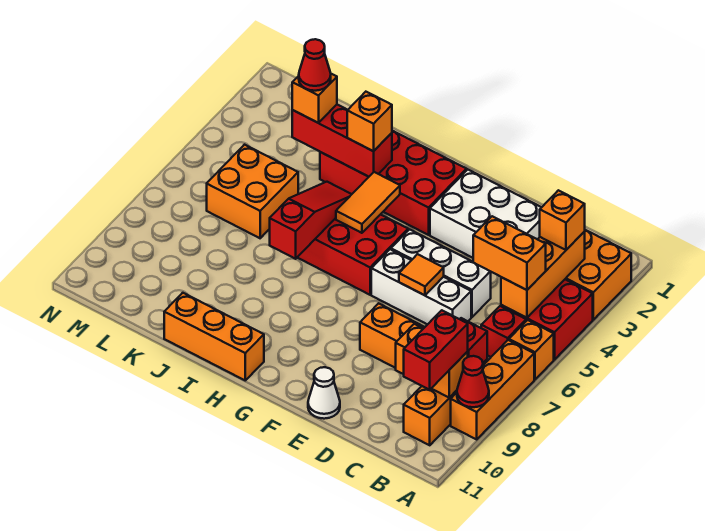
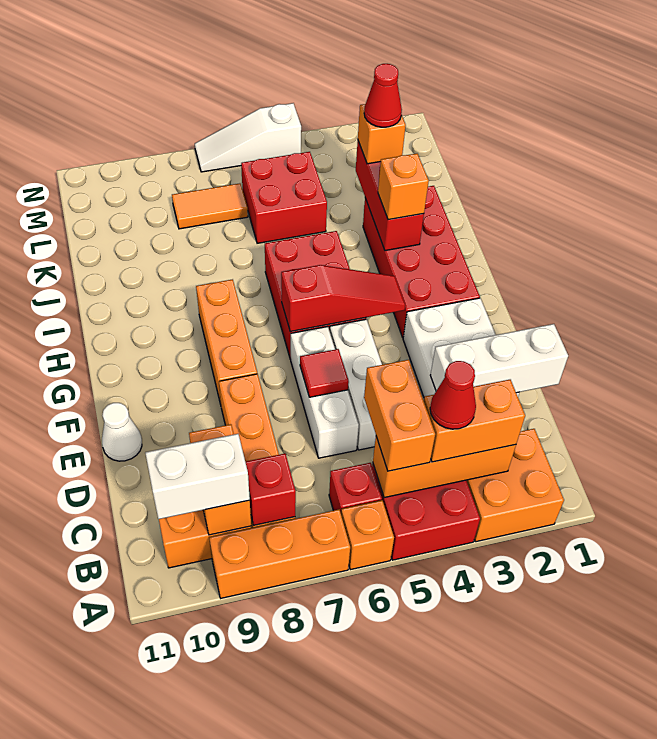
red cone A9 level 2 -> red cone B4 level 4
orange brick B3 level 3 -> orange brick B3:B4 level 3
red brick B9:B10 level 3 -> white brick B9:B10 level 3
none -> white brick D1:D3 level 2
orange tile E6 level 2 -> red tile E6 level 2
orange tile H4:H5 level 2 -> orange tile L7:L8 level 1
orange brick H11:J11 level 1 -> orange brick F8:H8 level 1
red slope I5:I7 level 2 top 7 -> red slope G4:G6 level 2 top 6
orange brick K5:L6 level 1 -> red brick K5:L6 level 1
none -> white slope N5:N7 level 1 top 5

